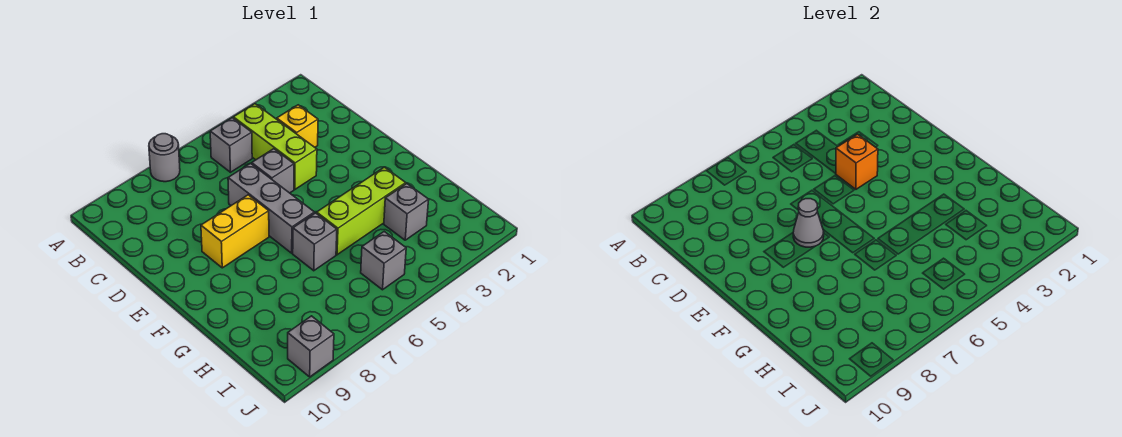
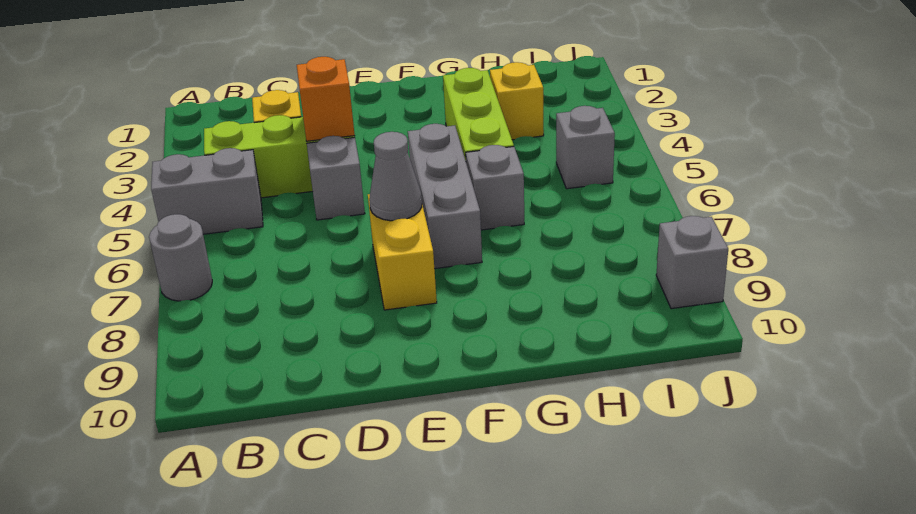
grey brick B5 level 1 -> grey brick A5:B5 level 1
grey brick D6:F6 level 1 -> grey brick F5:F7 level 1
grey brick H3 level 1 -> yellow brick H3 level 1

